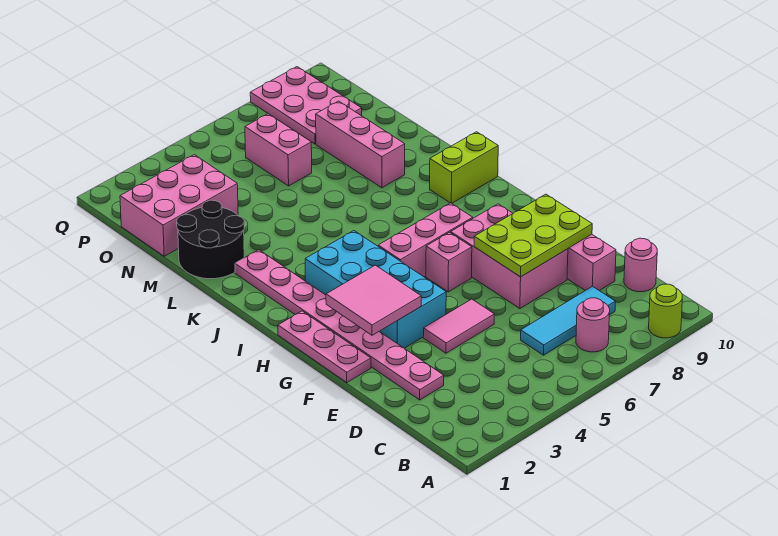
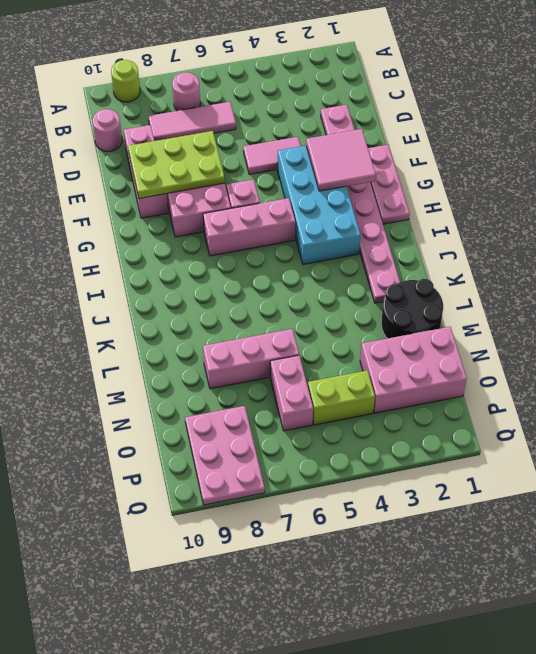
cyan tile C6:C8 level 1 -> pink tile C6:C8 level 1
lime brick J9:J10 level 1 -> lime brick O4:O5 level 1
pink brick L8:N8 level 1 -> pink brick M6:M8 level 1

